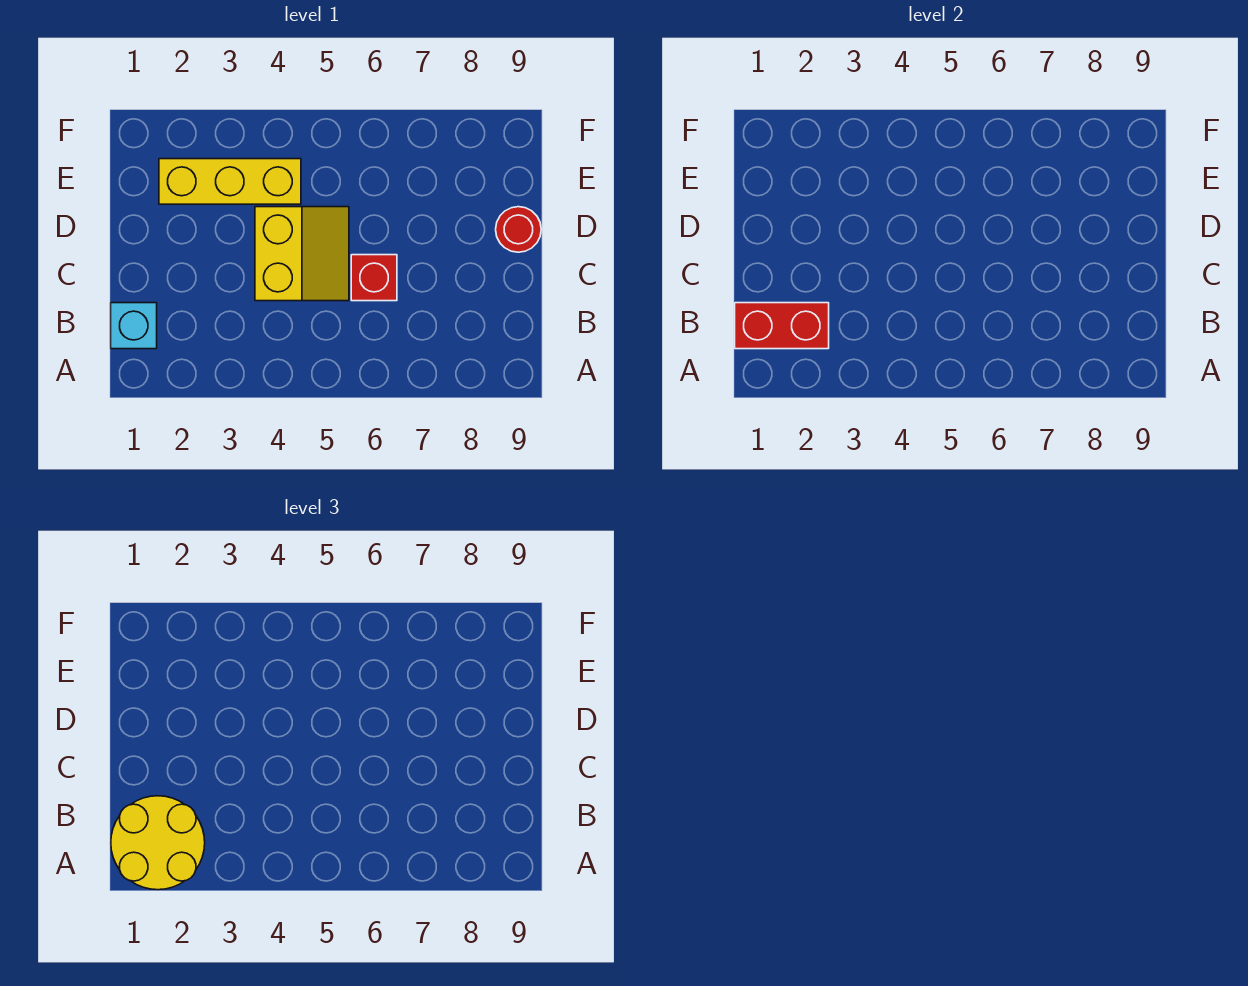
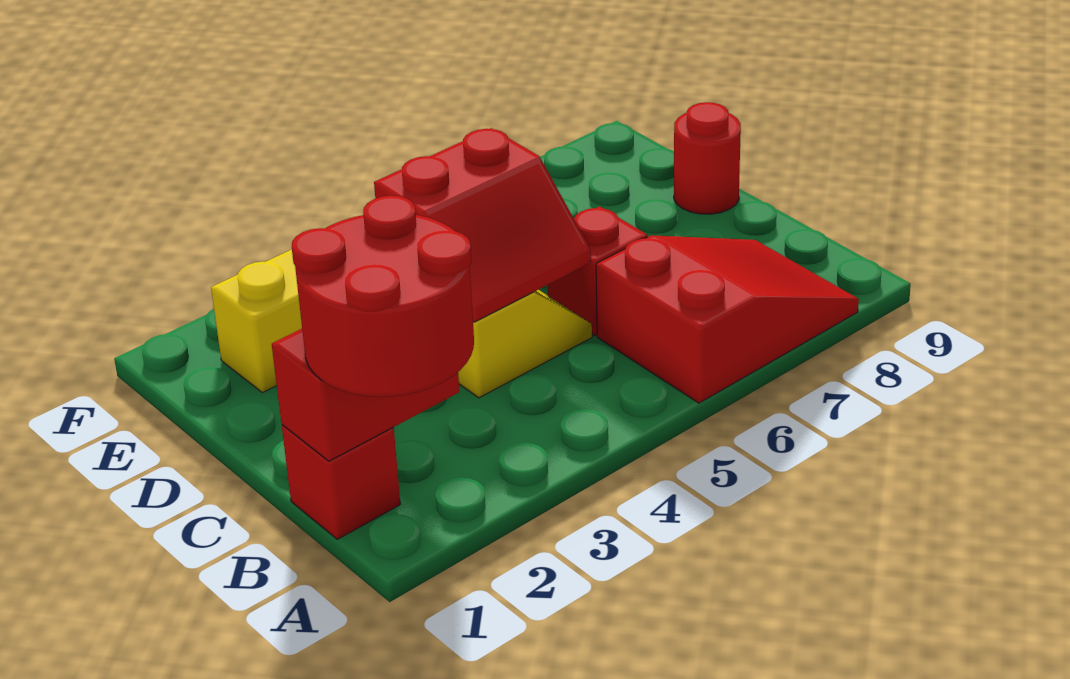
yellow round brick A1:B2 level 3 -> red round brick A1:B2 level 3
none -> red slope A6:B8 level 1 top 6
cyan brick B1 level 1 -> red brick B1 level 1
none -> red slope C4:D5 level 2 top D

